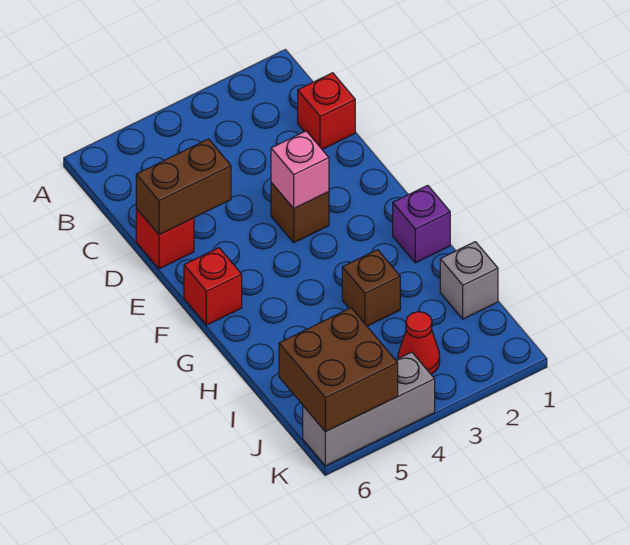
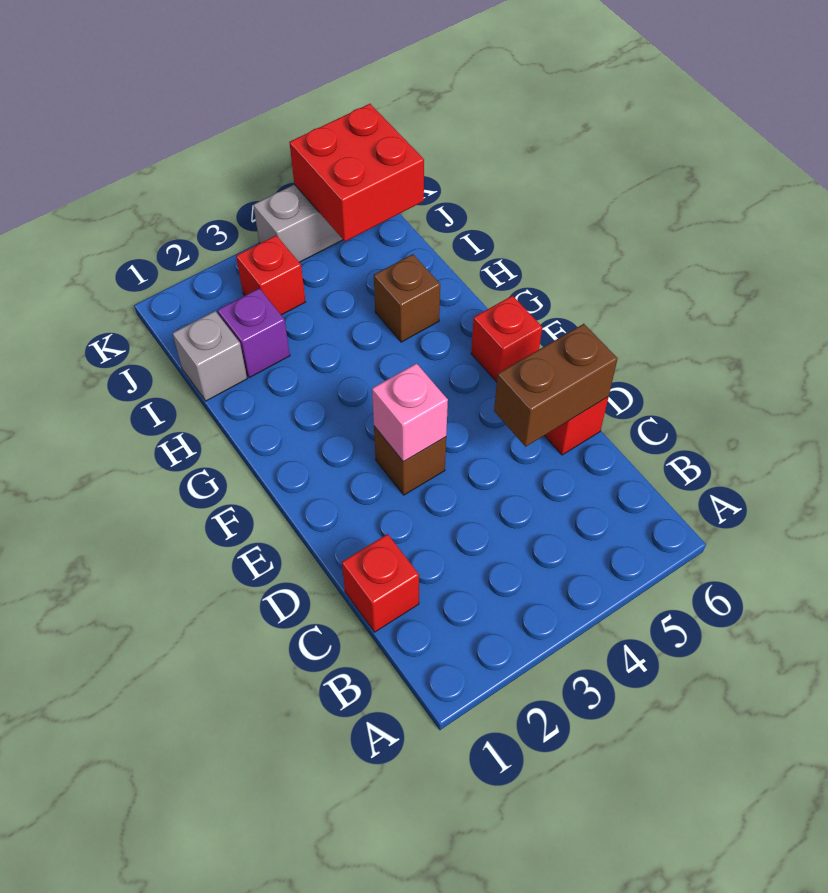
purple brick G1 level 1 -> purple brick I2 level 1
brown brick H3 level 1 -> brown brick H5 level 1
red cone J3 level 1 -> red brick J3 level 1
brown brick J5:K6 level 2 -> red brick J5:K6 level 2

